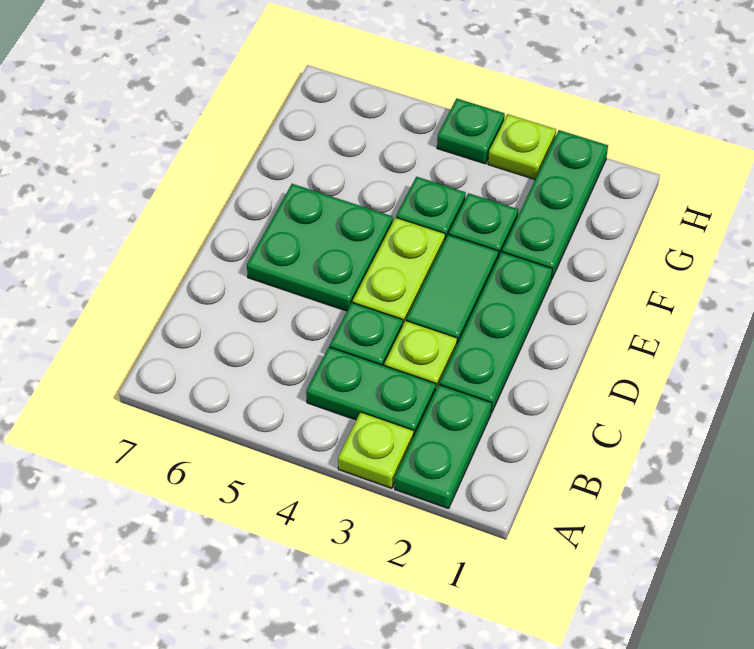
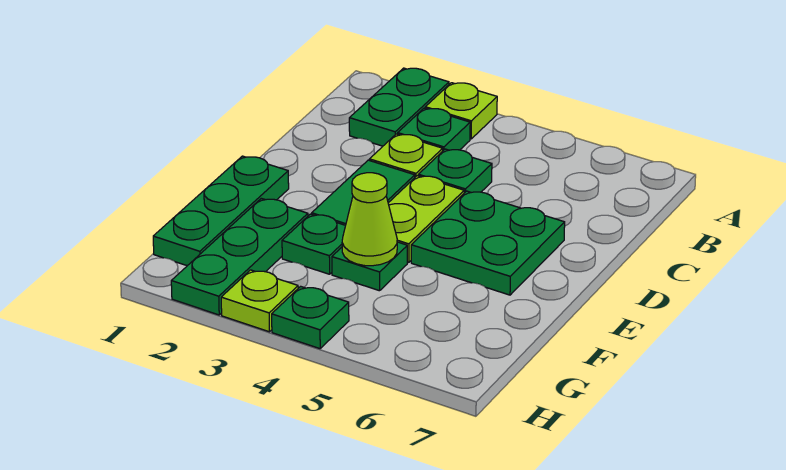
green plate B3:B4 level 1 -> green plate B3 level 1
green plate C2:E2 level 1 -> green plate E1:G1 level 1
none -> lime cone F4 level 2

